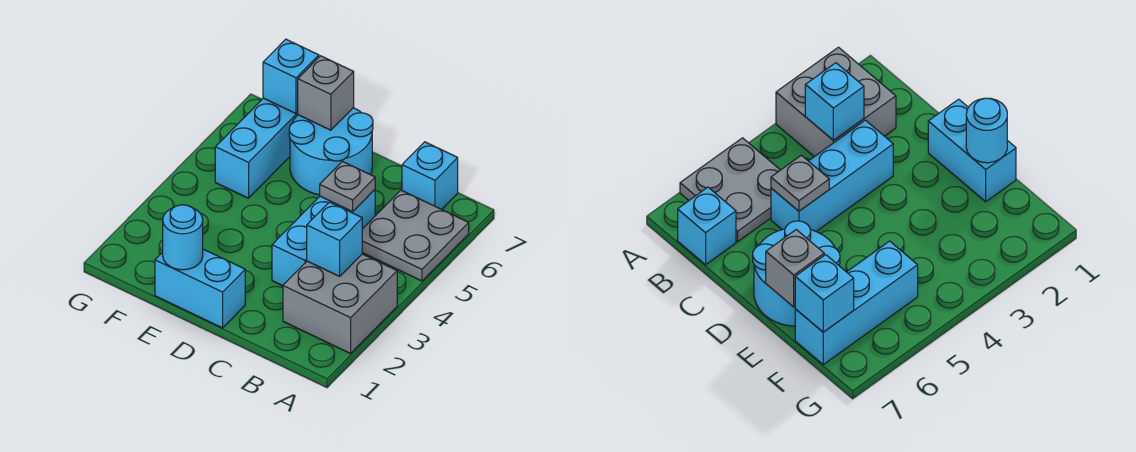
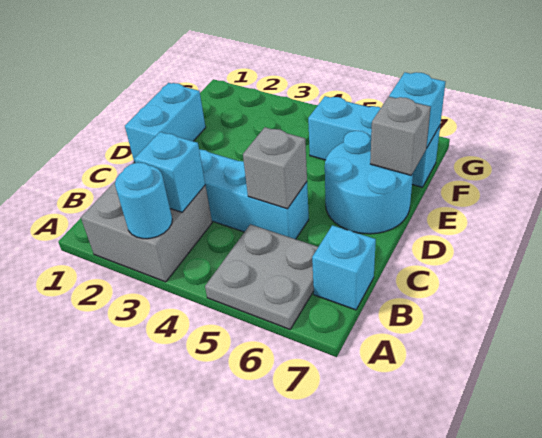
grey plate C5 level 2 -> grey brick C5 level 2
cyan round brick E1 level 2 -> cyan round brick A3 level 2

